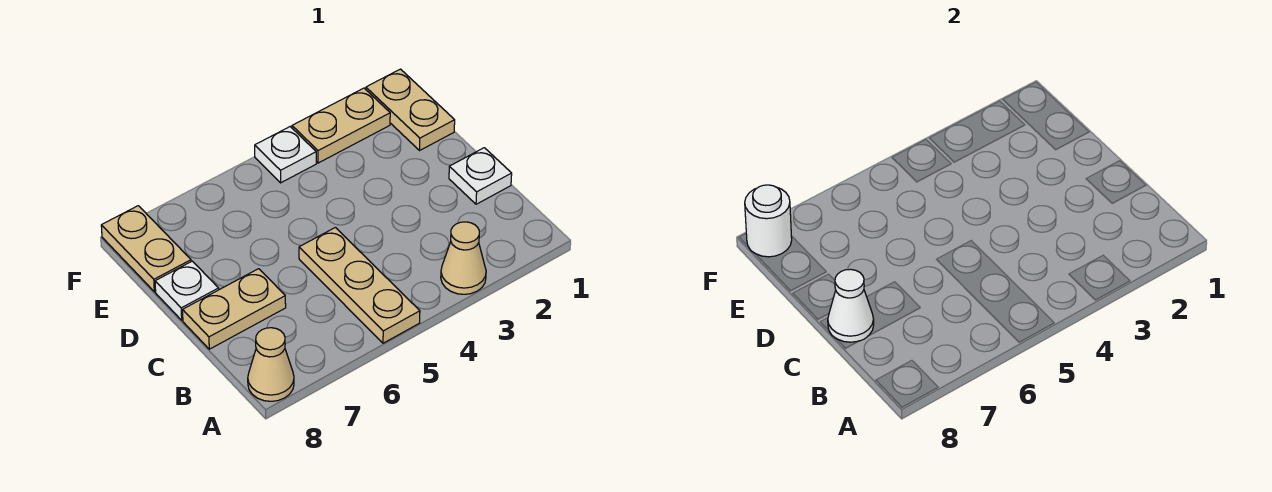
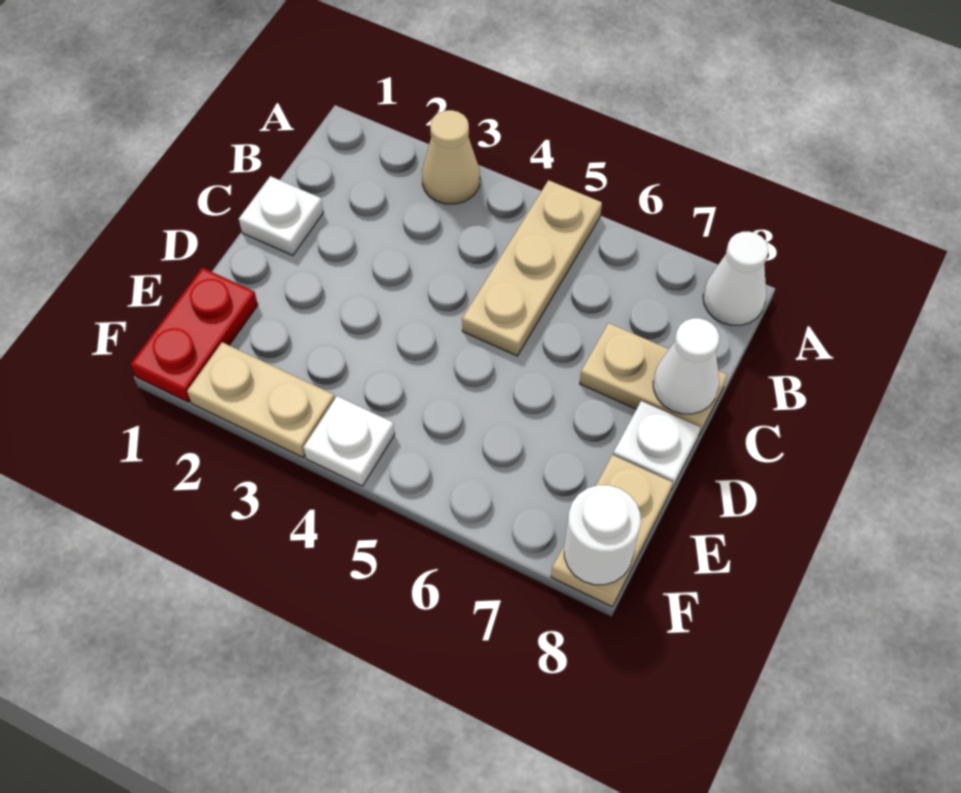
tan cone A8 level 1 -> white cone A8 level 1
tan plate E1:F1 level 1 -> red plate E1:F1 level 1

